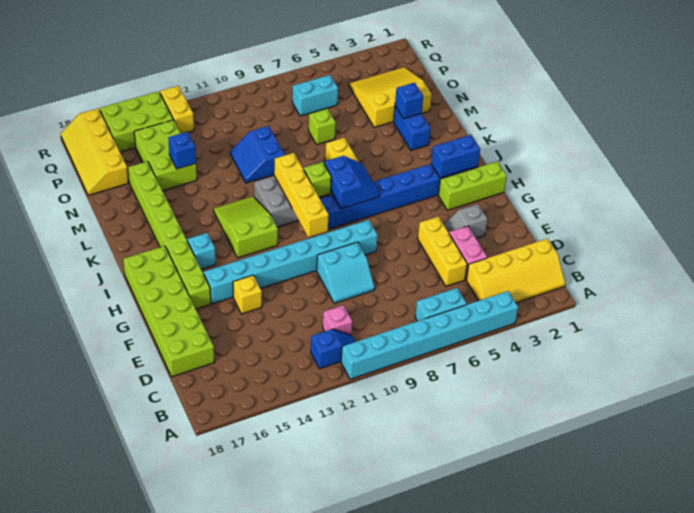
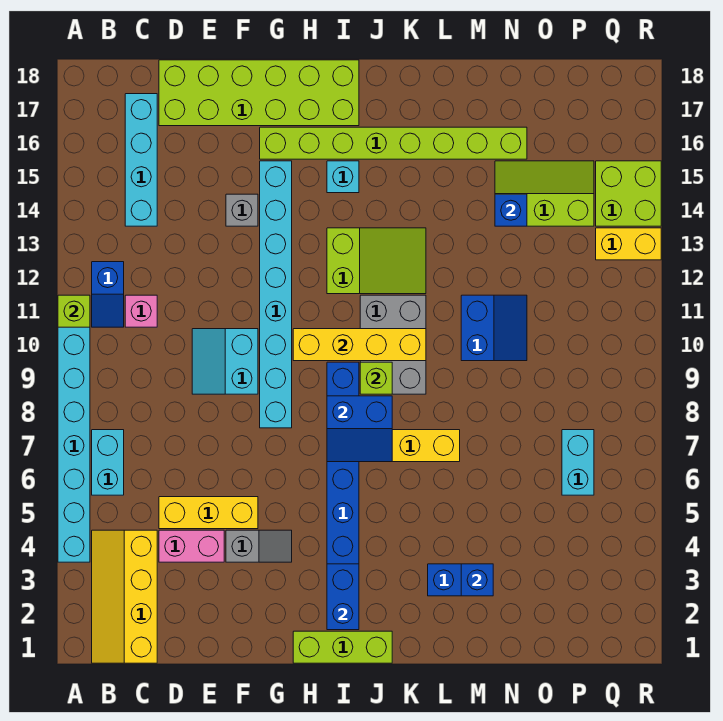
none -> cyan brick C14:C17 level 1
grey slope F3:F4 level 1 top 3 -> grey slope F4:G4 level 1 top F
yellow brick F14 level 1 -> grey brick F14 level 1
lime brick H1:H3 level 1 -> lime brick H1:J1 level 1
blue slope M10:N11 level 1 top 10 -> blue slope M10:N11 level 1 top M
yellow slope N2:P4 level 1 top N -> none
lime brick N7 level 1 -> lime brick A11 level 2
lime brick N14:P15 level 1 -> lime slope N14:P15 level 1 top 14
yellow slope O17:R18 level 1 top 17 -> none
lime brick Q14:R16 level 1 -> lime brick Q14:R15 level 1

